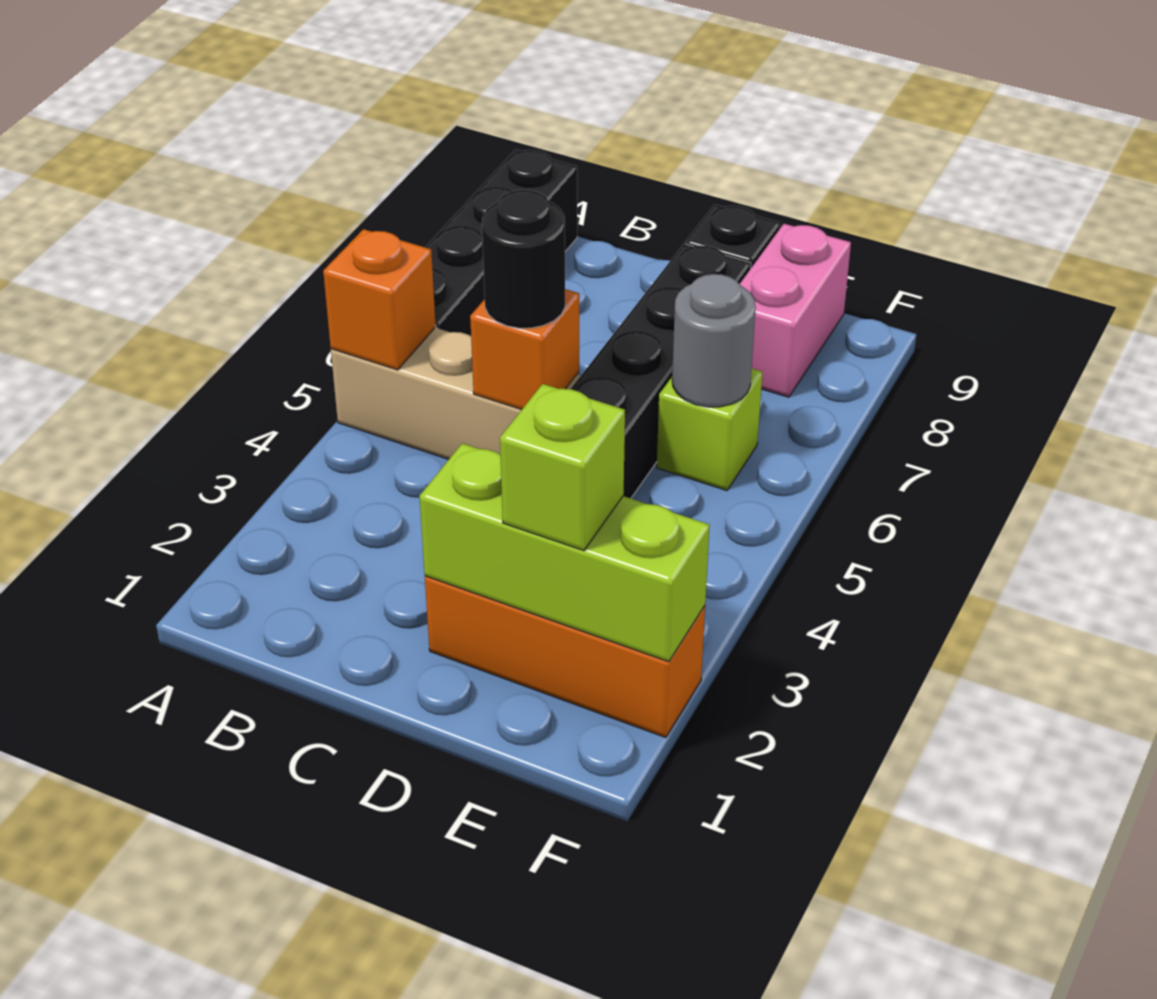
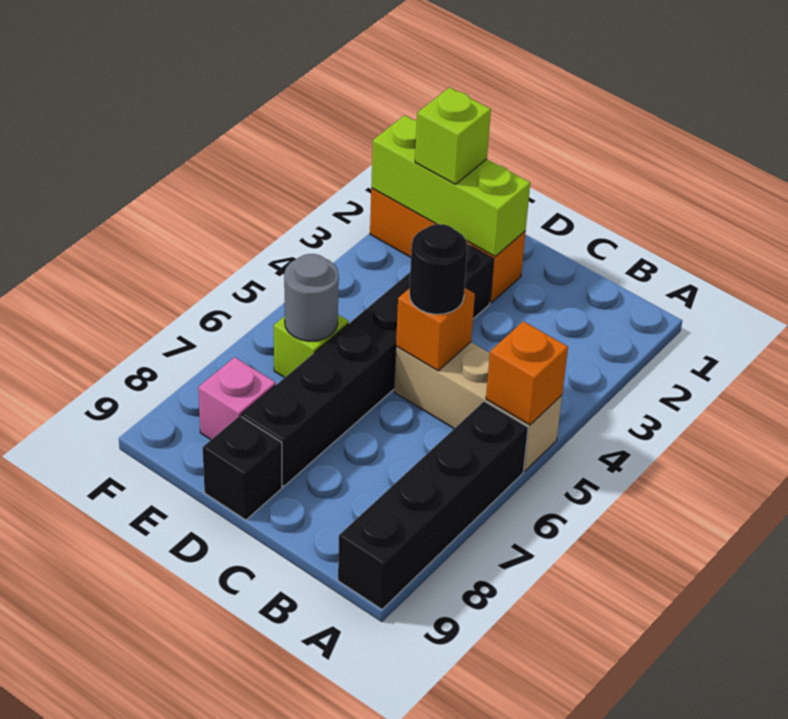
pink brick E8:E9 level 1 -> pink brick E8 level 1

